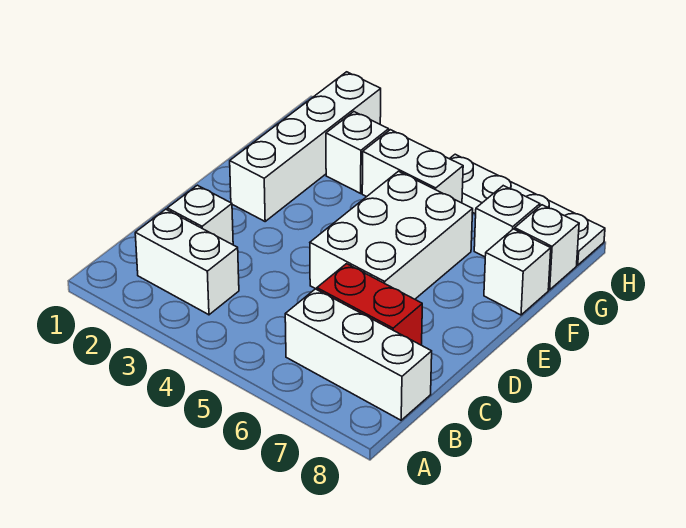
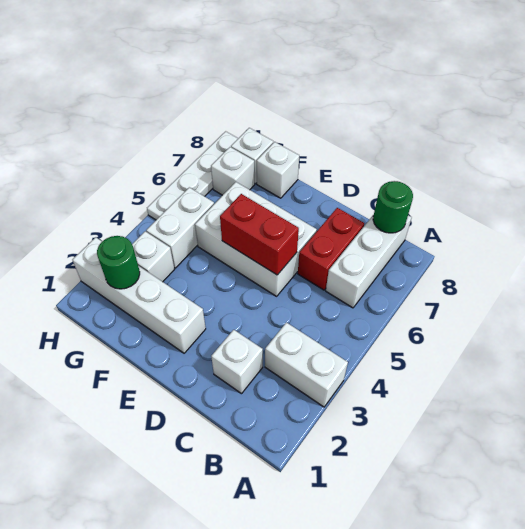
white brick B2:B3 level 1 -> white brick A3:B3 level 1
none -> green round brick B8 level 2
none -> red brick D5:E5 level 2
none -> green round brick G2 level 2

